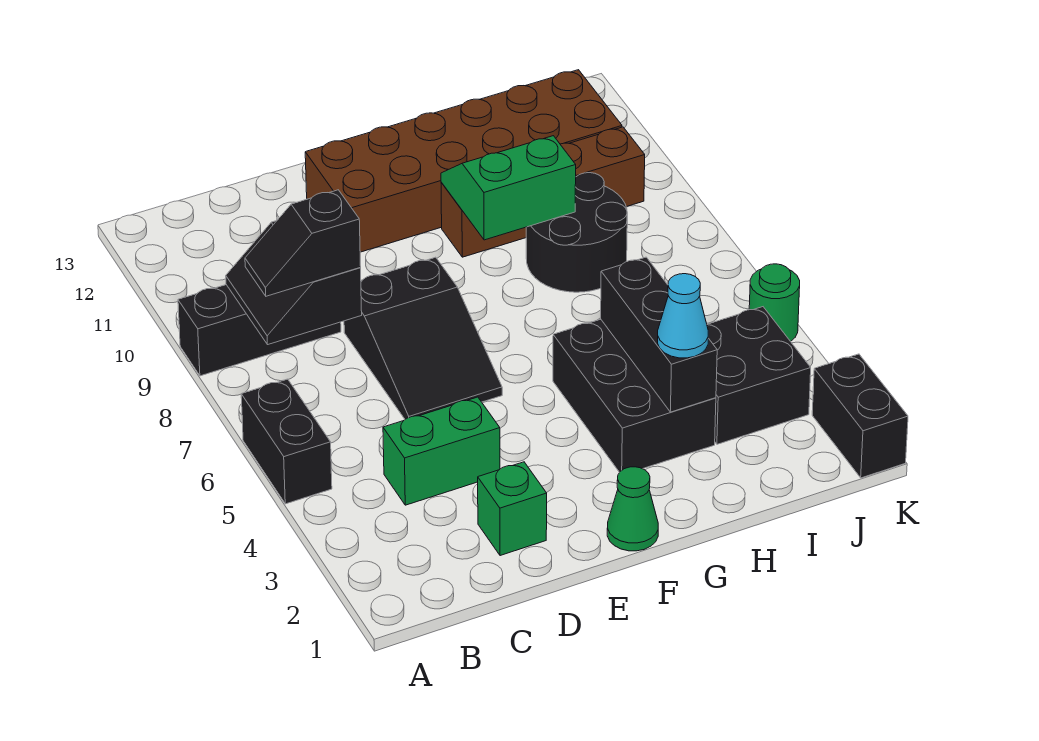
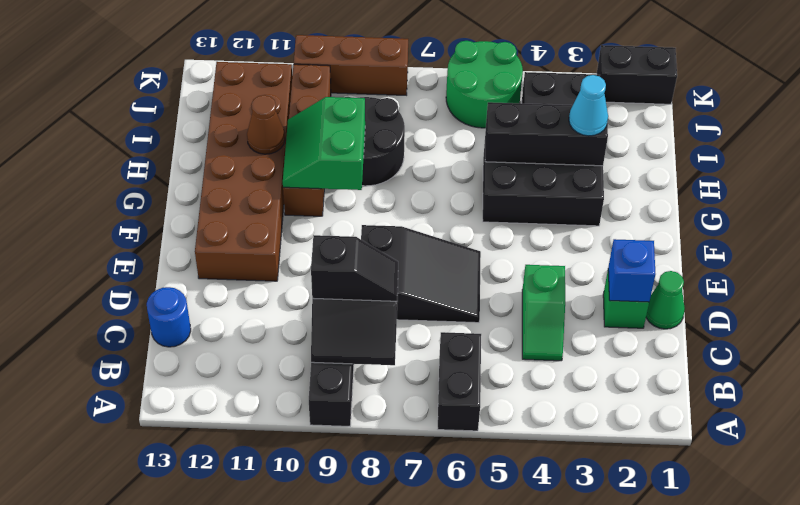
black brick A5:A6 level 1 -> black brick A6:B6 level 1
black slope B8:C8 level 3 top C -> black slope C8:C9 level 3 top 9
green brick C4:D4 level 1 -> green slope C4:D4 level 1 top D
none -> blue round brick C13 level 1
none -> blue brick D2 level 2
green cone F1 level 1 -> green cone D1 level 1
none -> brown cone H11 level 2
green round brick K5 level 1 -> green round brick J5:K6 level 1
none -> brown brick K8:K10 level 1

